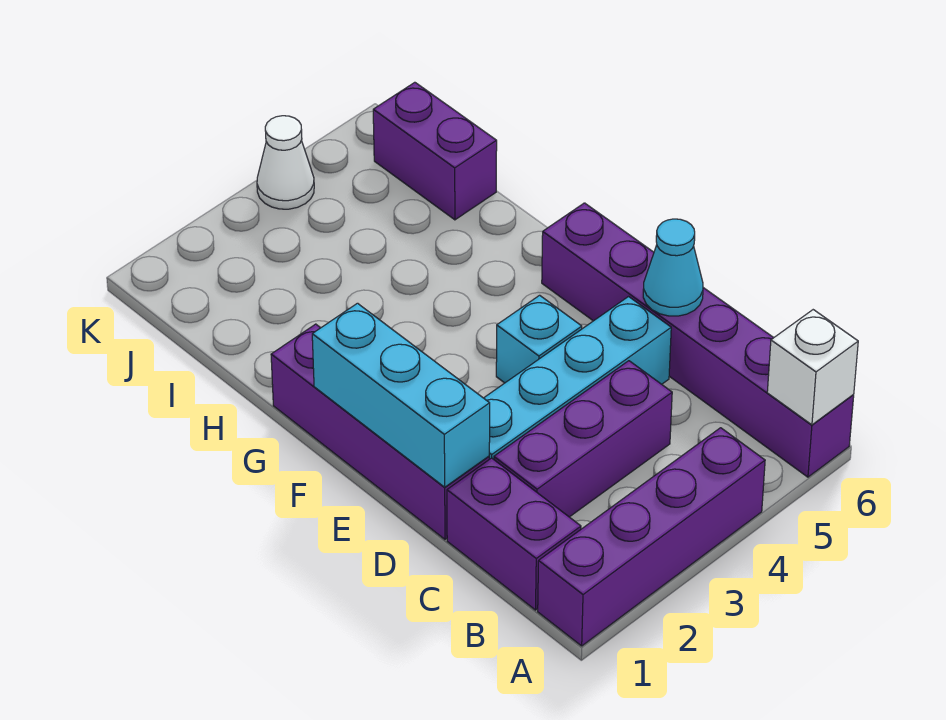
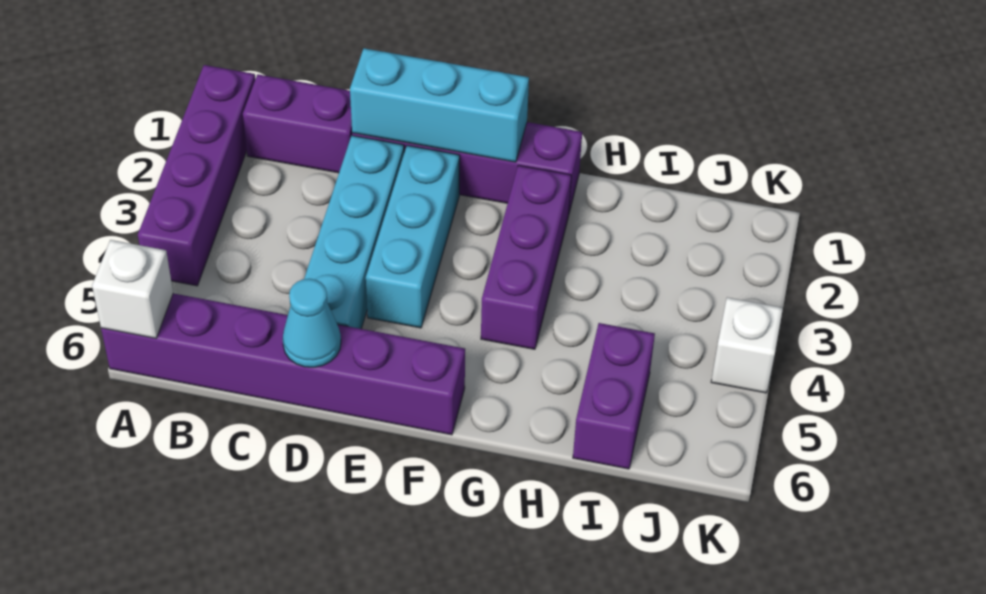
purple brick C2:C4 level 1 -> purple brick G2:G4 level 1
cyan brick E4 level 1 -> cyan brick E2:E4 level 1
purple brick I6:J6 level 1 -> purple brick I5:I6 level 1
white cone K4 level 1 -> white brick K4 level 1

